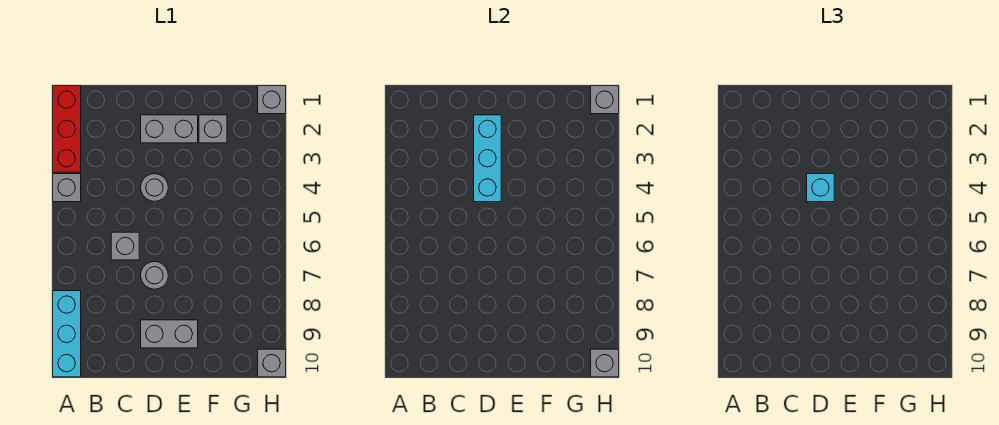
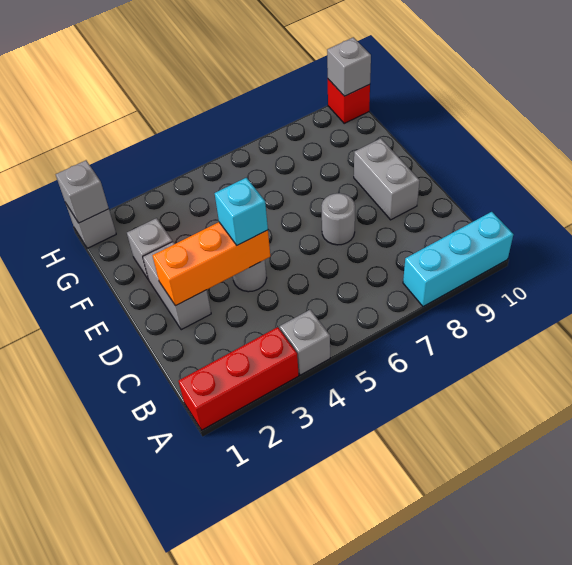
grey brick C6 level 1 -> none
cyan brick D2:D4 level 2 -> orange brick D2:D4 level 2
grey brick H10 level 1 -> red brick H10 level 1

